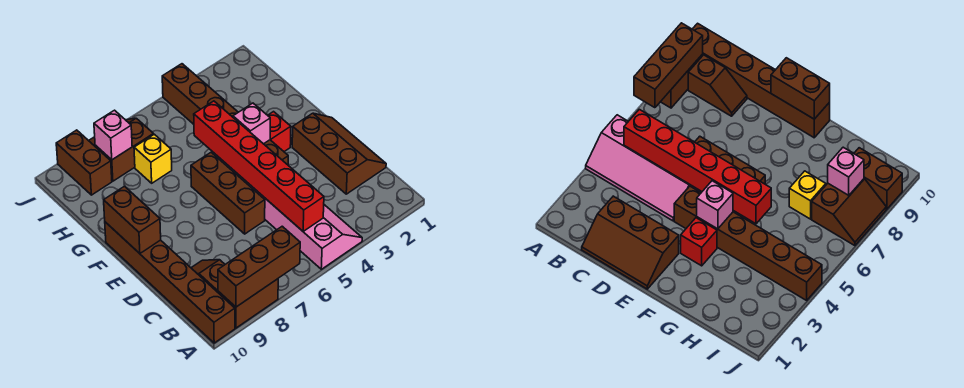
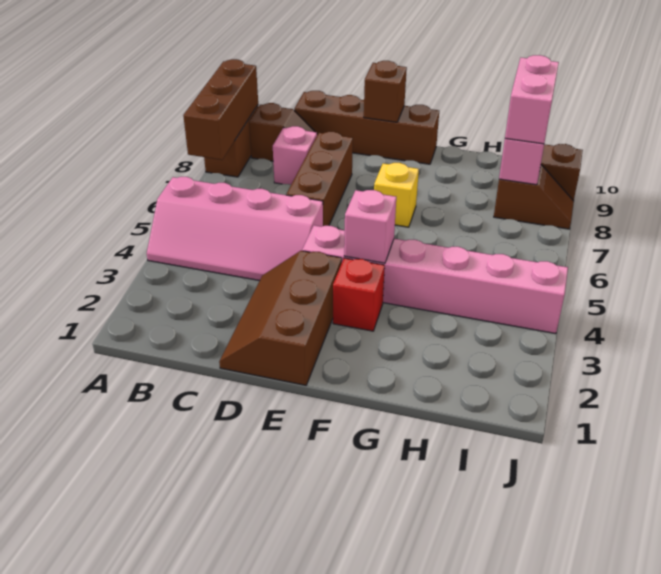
brown brick A10:F10 level 1 -> brown brick C10:F10 level 1
red brick B5:G5 level 2 -> none
brown slope C1:E2 level 1 top 2 -> brown slope D1:E3 level 1 top E
none -> pink brick C8 level 1
brown brick D6:F6 level 1 -> brown brick D6:D8 level 1
brown brick E4:J4 level 1 -> pink brick E4:J4 level 1
brown brick E10:F10 level 2 -> brown brick E10 level 2
yellow brick H7 level 1 -> yellow brick F7 level 1
brown slope I7:J8 level 1 top I -> brown slope I8:J8 level 1 top I
none -> pink brick I8:I9 level 3

